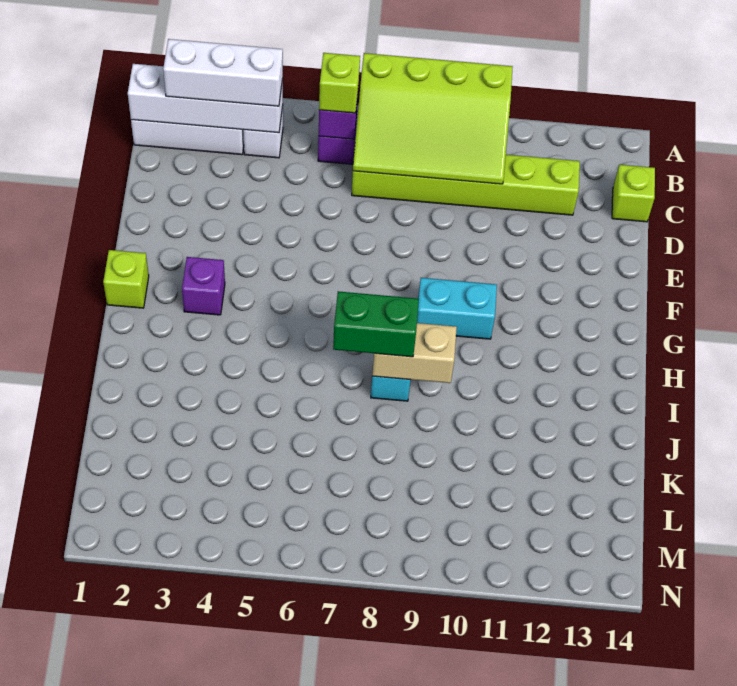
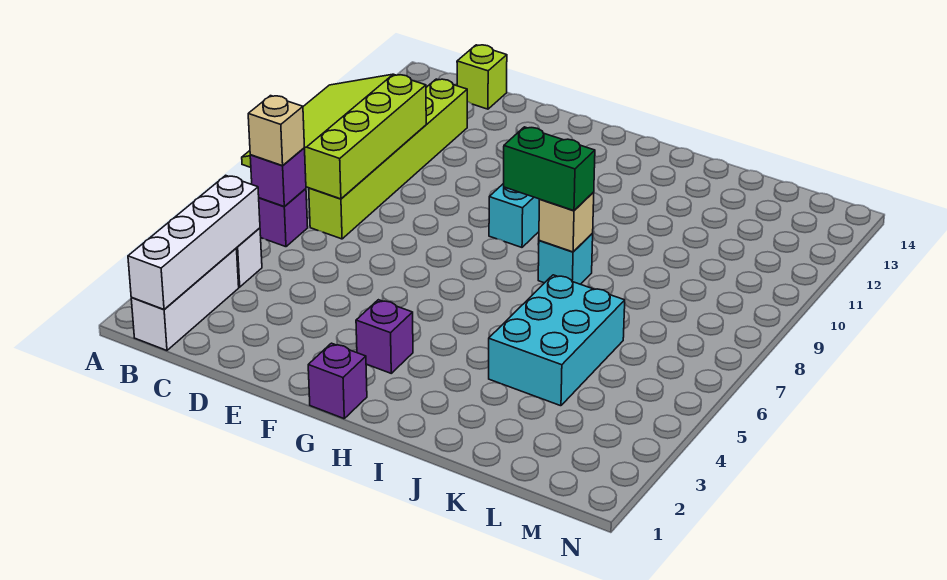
lime slope A7:C10 level 2 top A -> lime slope A7:C10 level 2 top C
white brick B2:B4 level 3 -> none
lime brick B6 level 3 -> tan brick B6 level 3
lime brick G1 level 1 -> purple brick G1 level 1
green brick I7:I8 level 3 -> green brick H8:I8 level 3
tan brick I8:I9 level 2 -> tan brick I8 level 2
none -> cyan brick J4:K6 level 1

